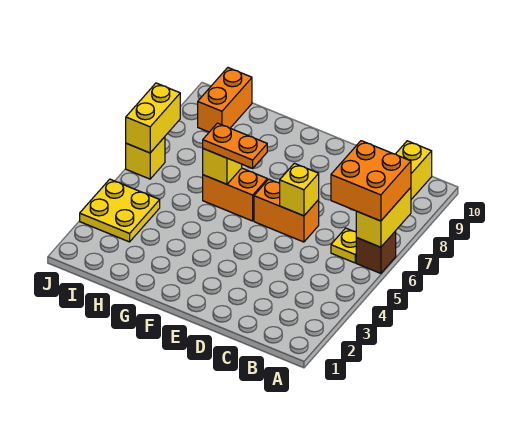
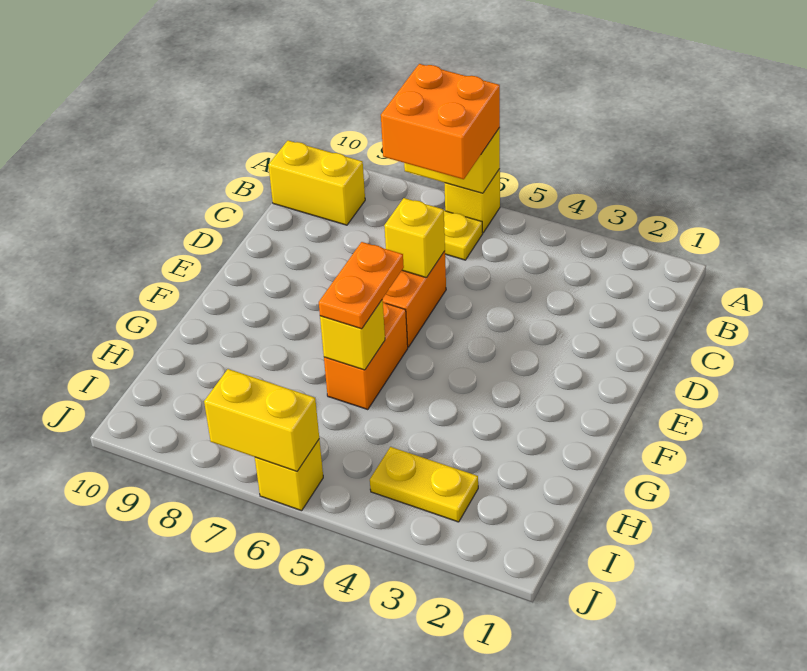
brown brick A6 level 1 -> yellow brick A6 level 1
yellow plate I3:J4 level 1 -> yellow plate I3:I4 level 1
orange brick I9:I10 level 1 -> none

